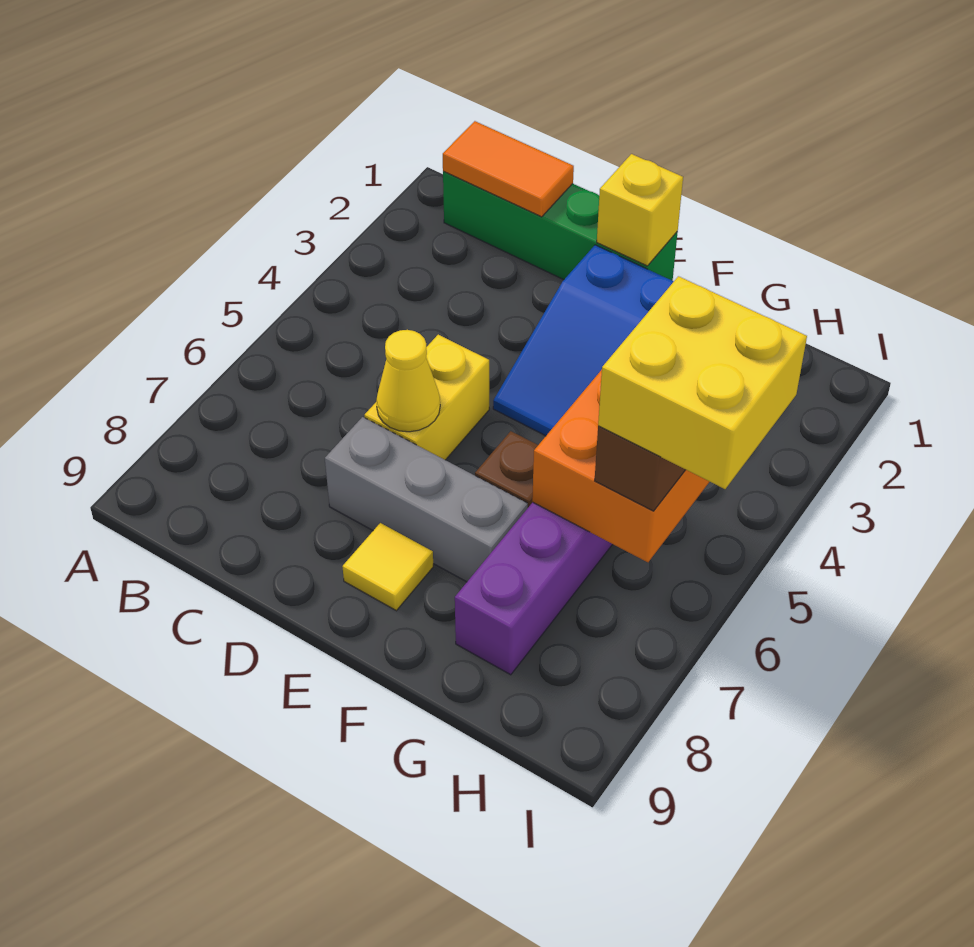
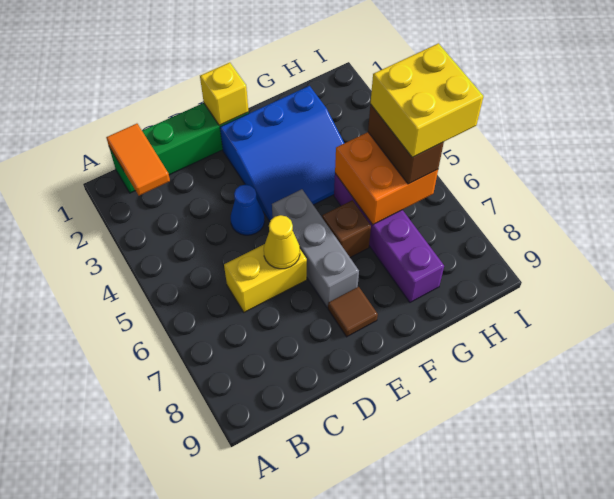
orange tile B1:C1 level 2 -> orange tile B1:B2 level 2
none -> blue cone D4 level 1
yellow brick D5:D6 level 1 -> yellow brick C6:D6 level 1
grey brick D7:F7 level 1 -> grey brick E5:E7 level 1
yellow tile E8 level 1 -> brown tile E8 level 1

